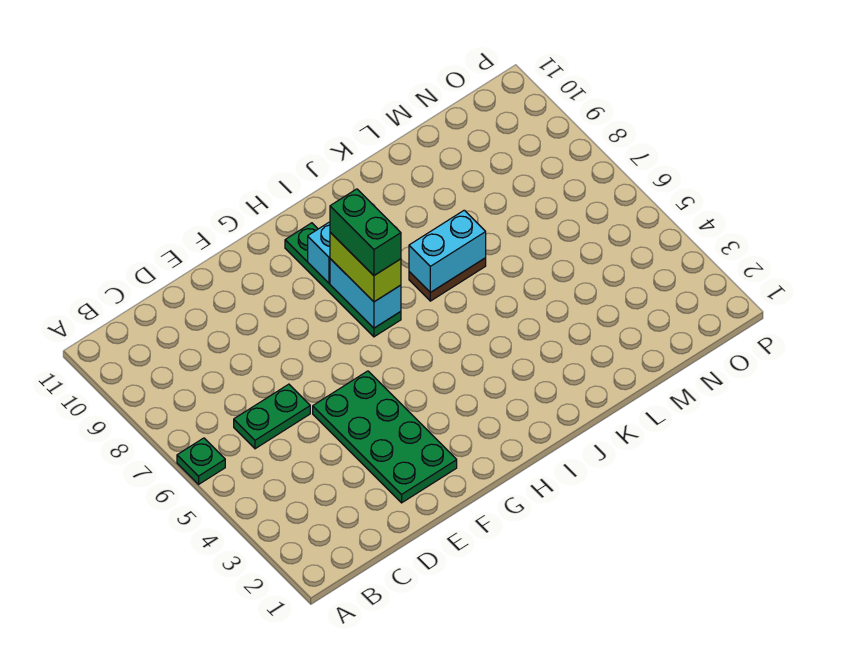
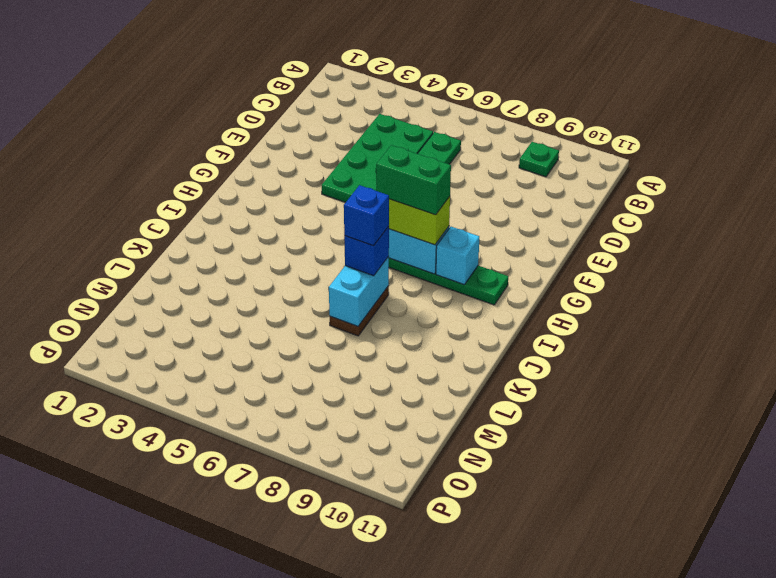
green plate A6 level 1 -> green plate B9 level 1
green plate E2:F5 level 1 -> green plate C4:F5 level 1
none -> blue brick J7 level 3
none -> blue brick J7 level 4

